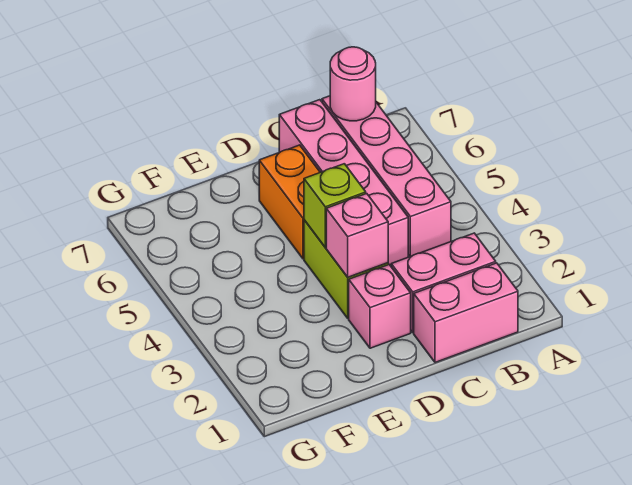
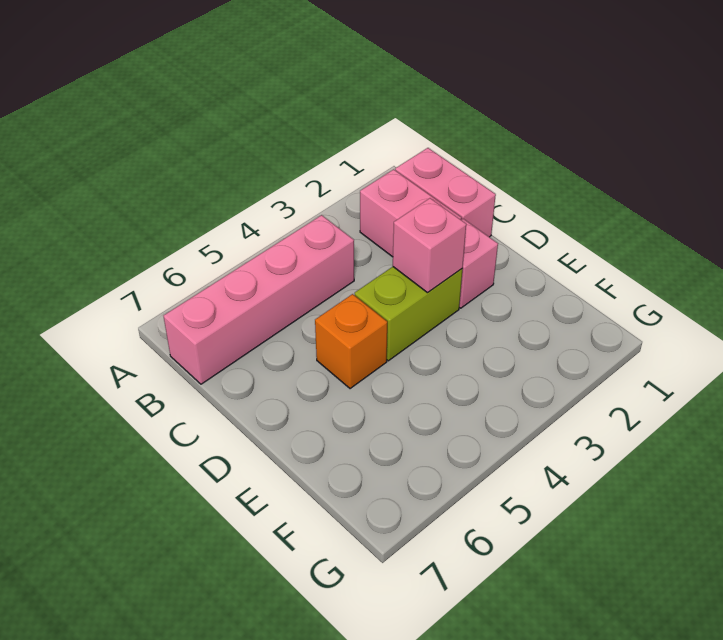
pink round brick B7 level 2 -> none
pink brick C4:C7 level 1 -> none
lime brick D4 level 2 -> none
orange brick D5:D6 level 1 -> orange brick D5 level 1

